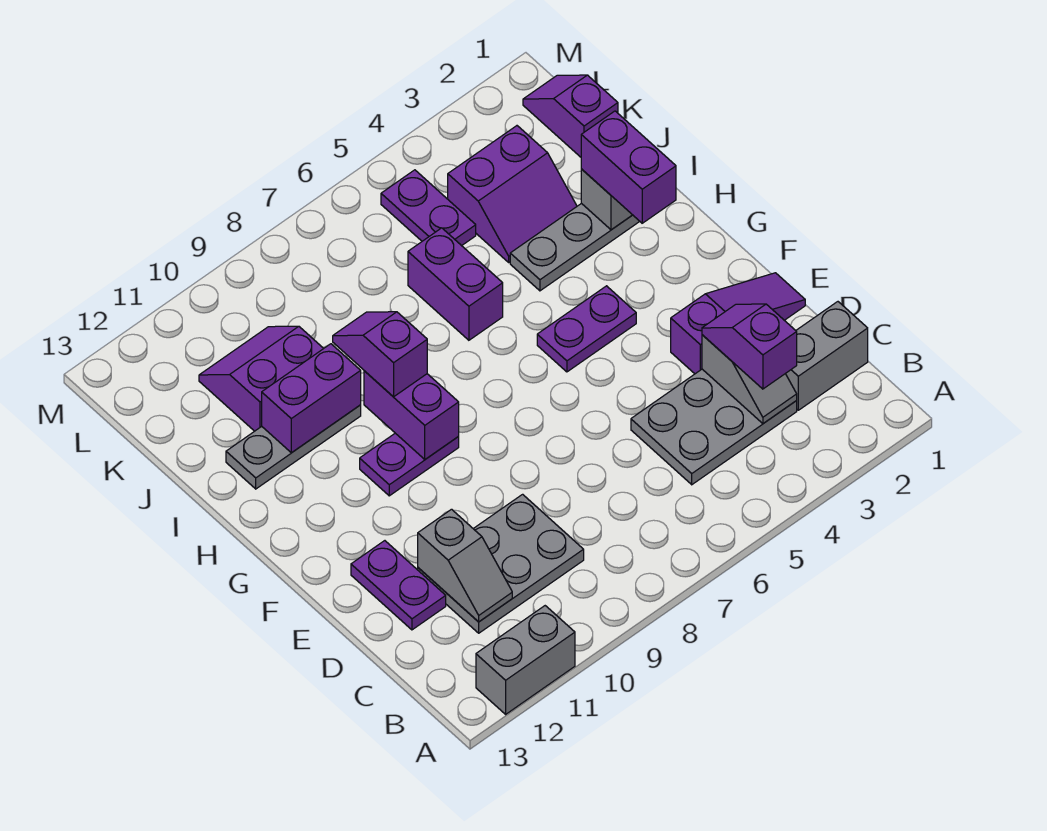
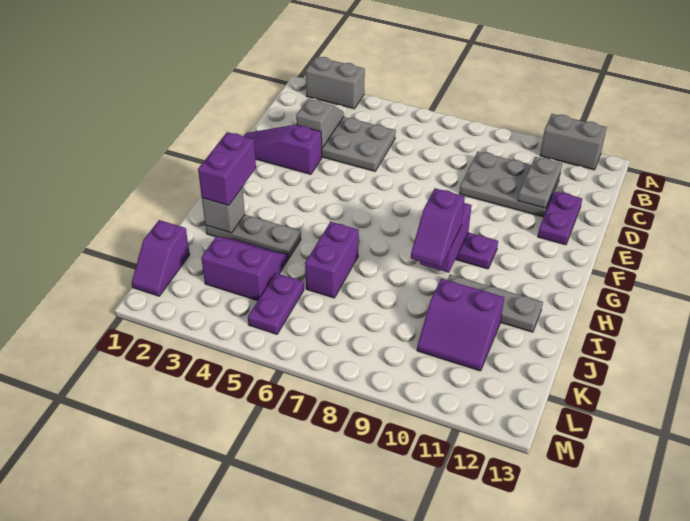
grey brick C1:C2 level 1 -> grey brick A2:A3 level 1
purple slope C3:D3 level 3 top C -> none
grey slope C11:D11 level 2 top D -> grey plate C11:D11 level 2
purple plate G4:G5 level 1 -> none
purple brick I10:I11 level 2 -> none

